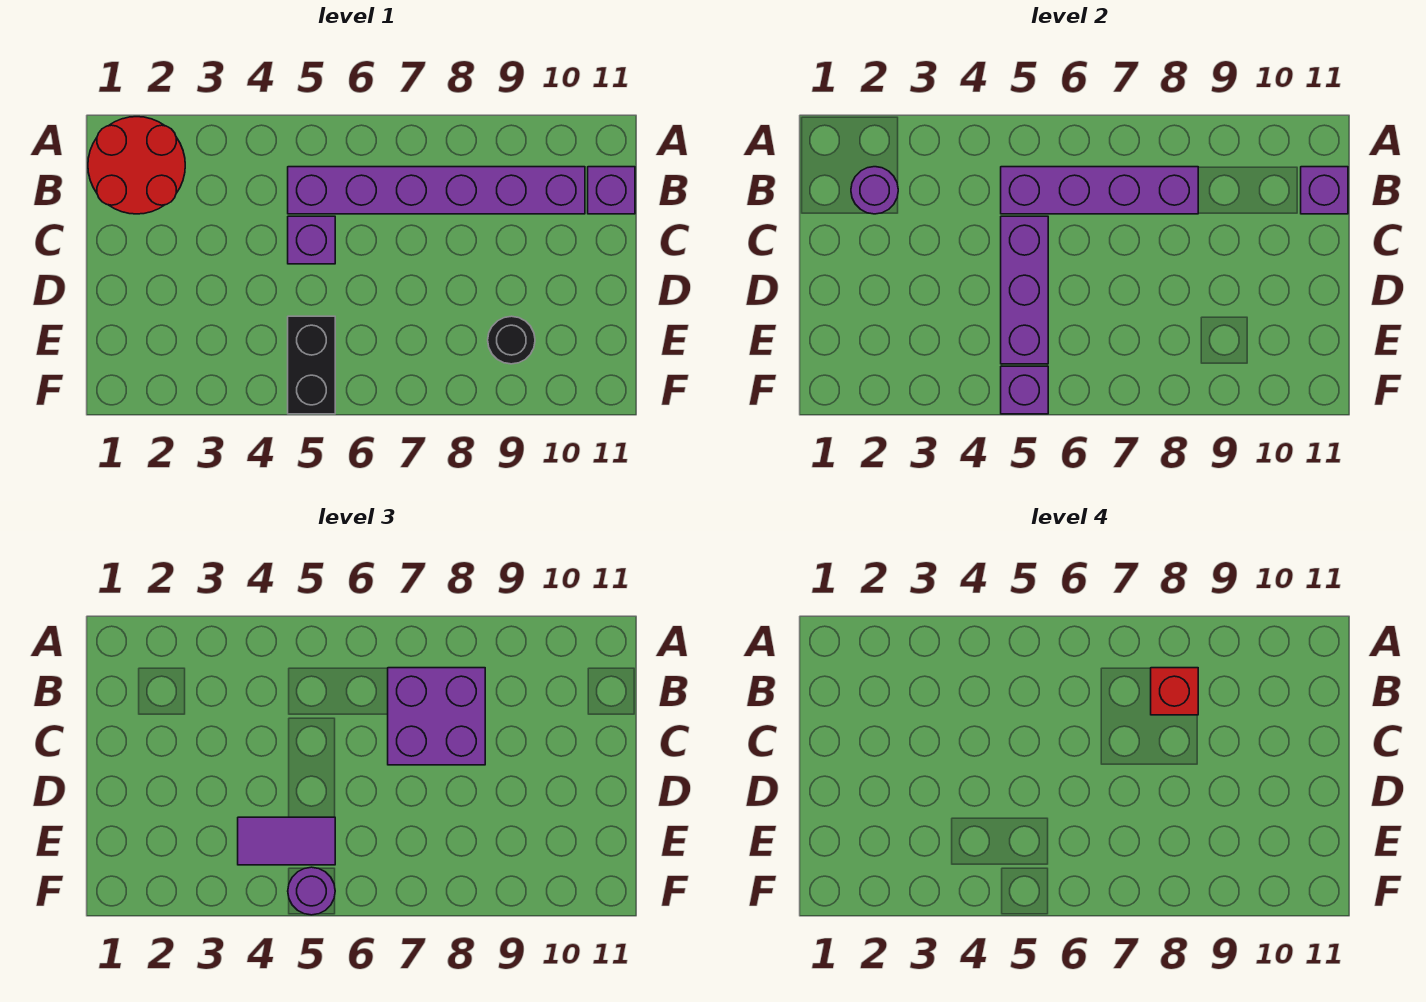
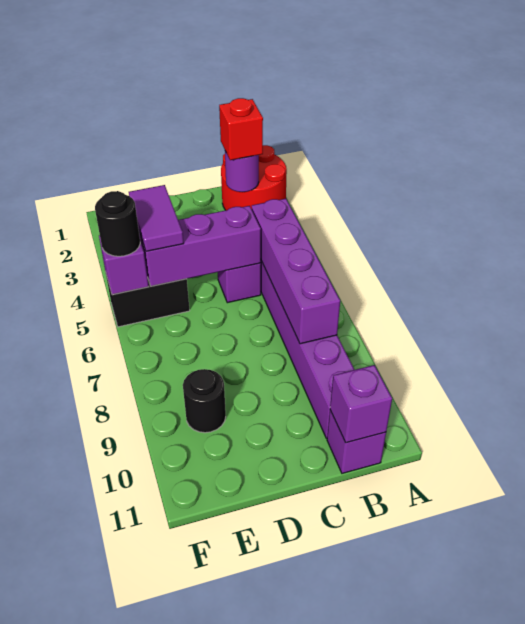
purple brick B7:C8 level 3 -> none
red brick B8 level 4 -> red brick B2 level 3
purple round brick F5 level 3 -> black round brick F5 level 3

